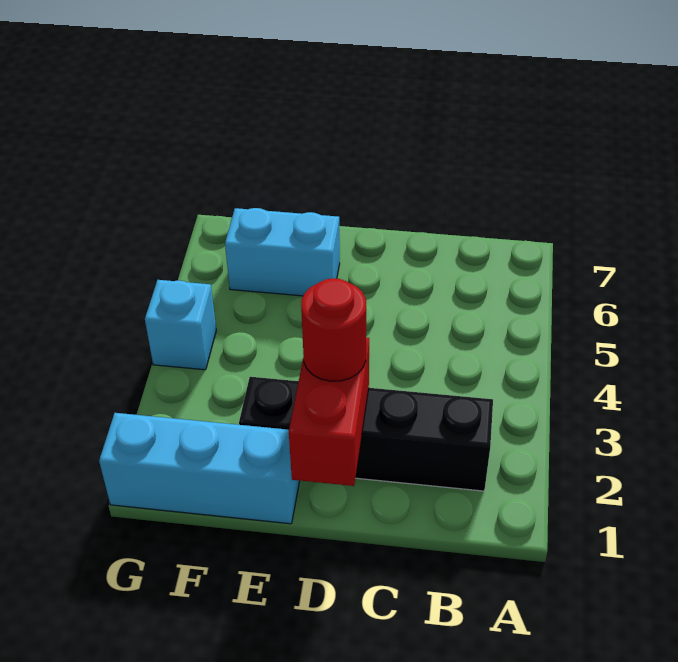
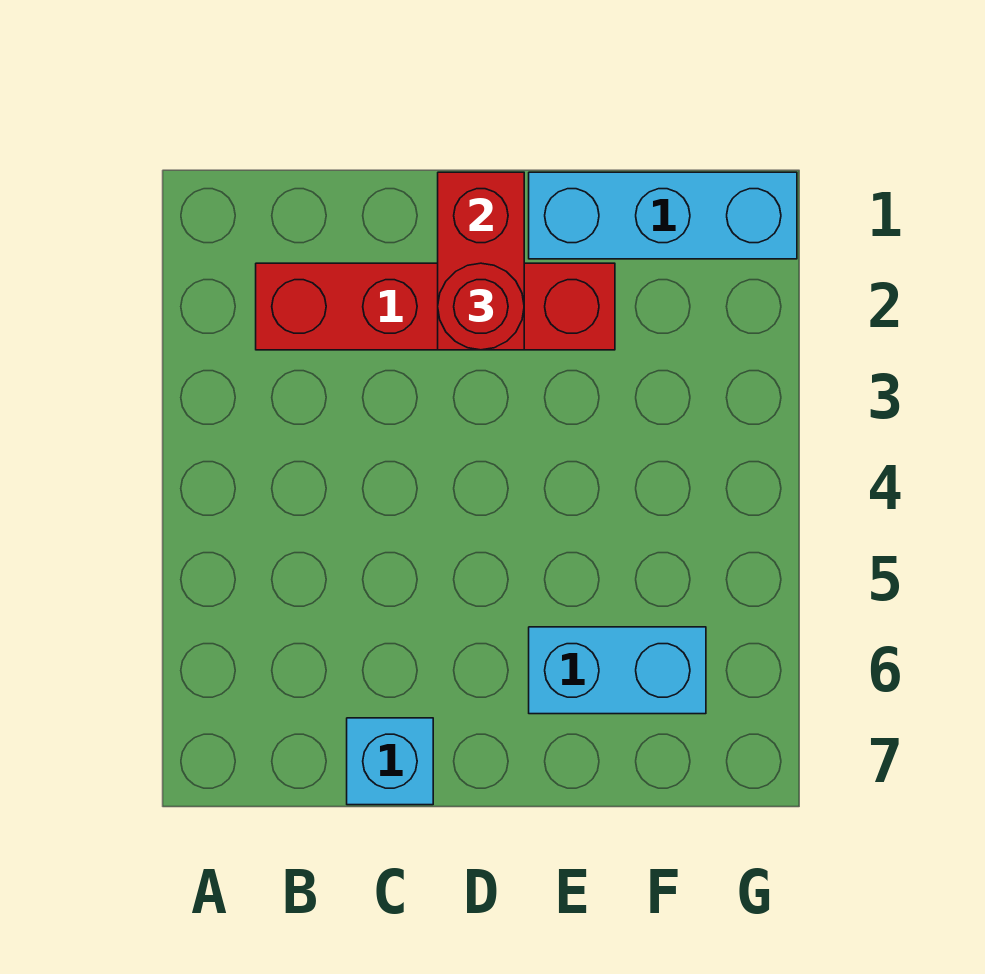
black brick B2:E2 level 1 -> red brick B2:E2 level 1
cyan brick G4 level 1 -> cyan brick C7 level 1

